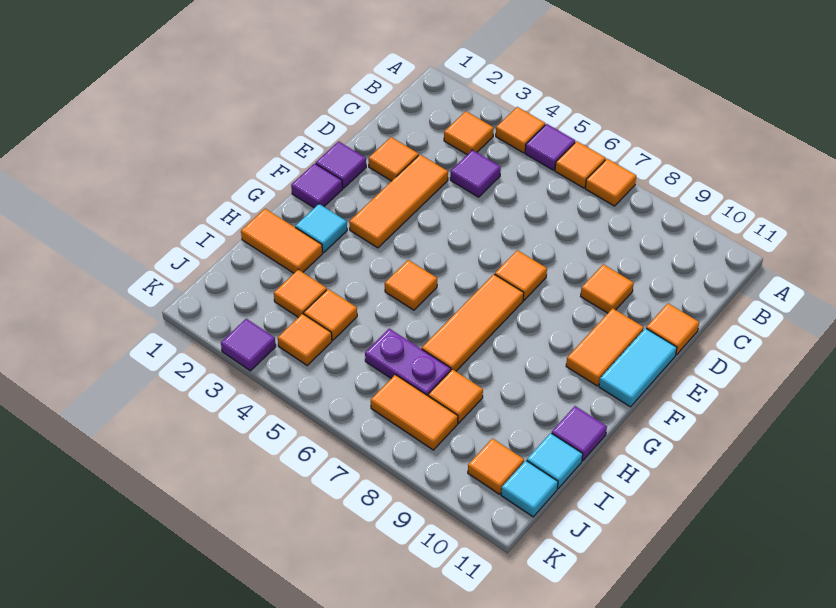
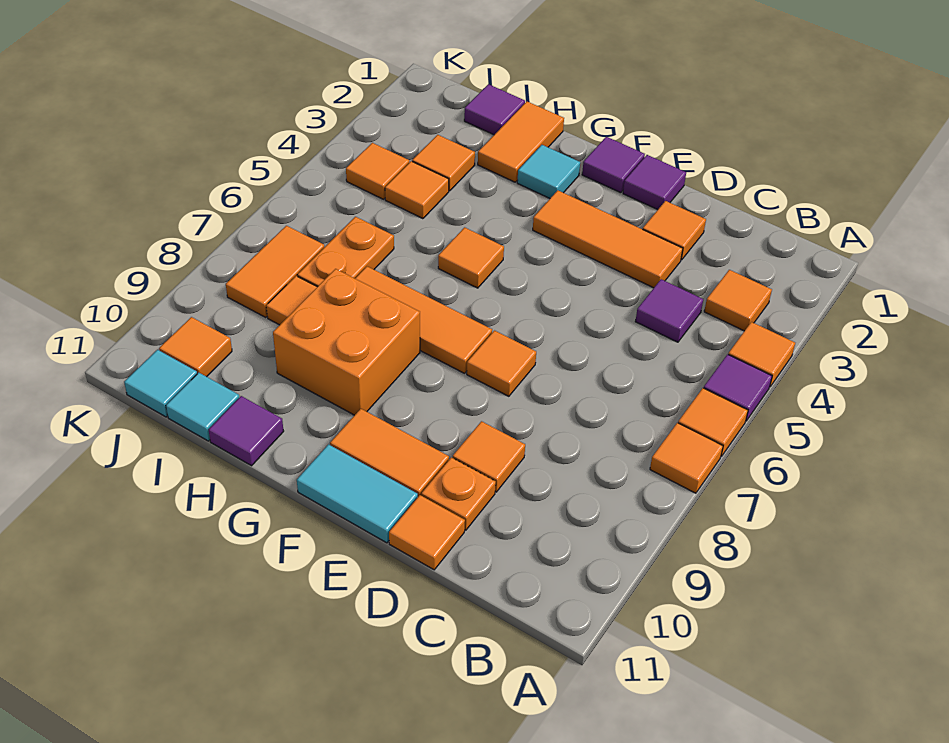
none -> orange plate D10 level 1
none -> orange brick G8:H9 level 1
purple plate I6:I7 level 1 -> orange plate I6:I7 level 1
purple tile K3 level 1 -> purple tile I1 level 1

